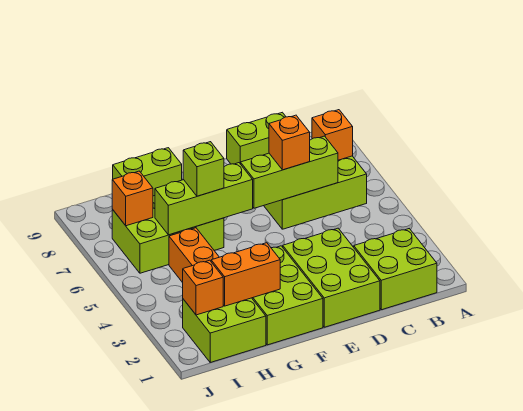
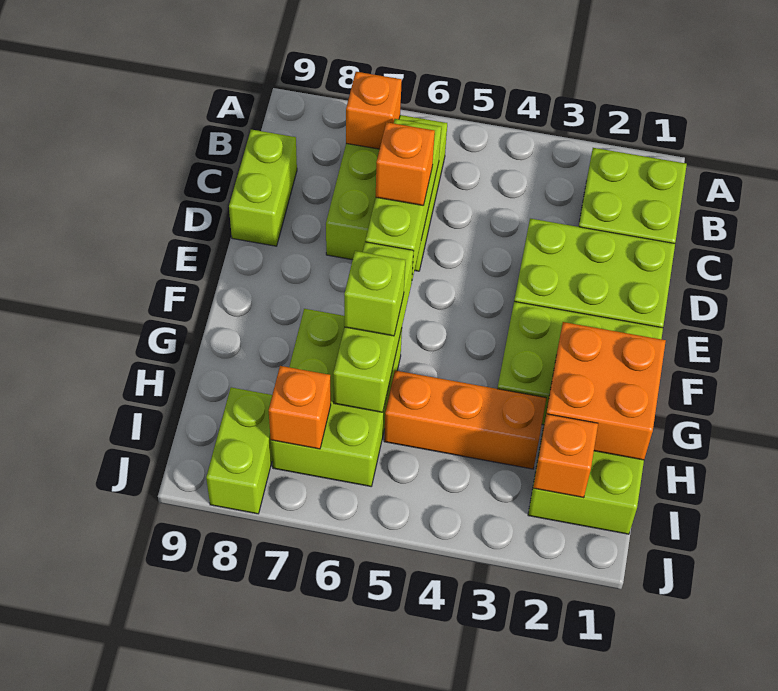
orange brick G2:H2 level 2 -> orange brick G1:H2 level 2
lime brick G9:H9 level 1 -> lime brick I8:J8 level 1

